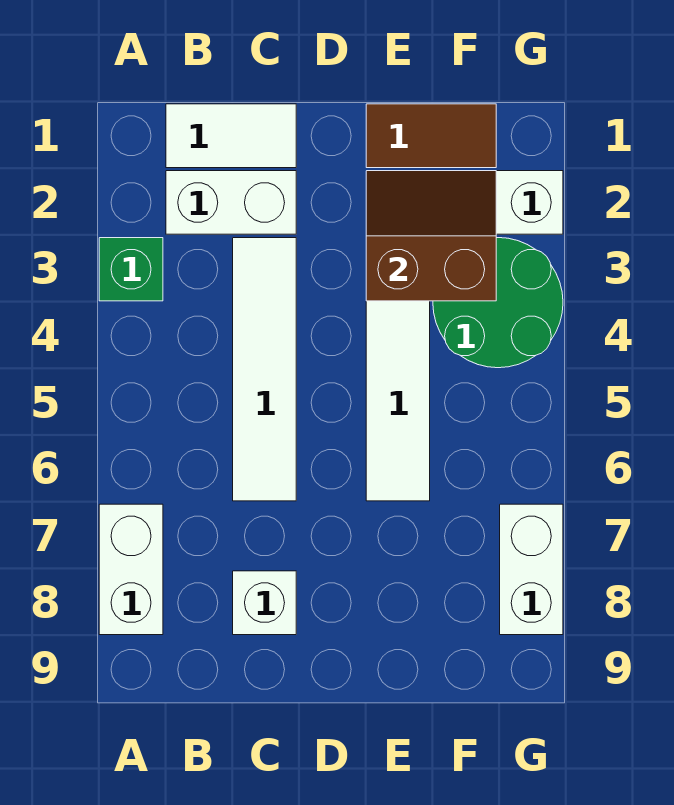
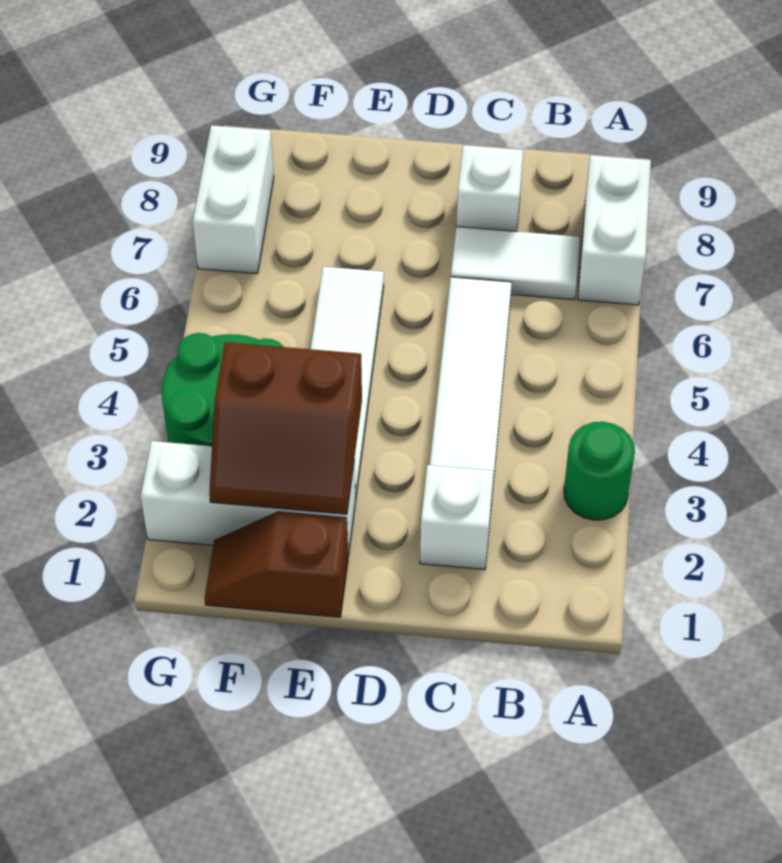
green brick A3 level 1 -> green round brick A3 level 1
white tile B1:C1 level 1 -> white tile B7:C7 level 1
white brick B2:C2 level 1 -> white brick C2 level 1
brown tile E1:F1 level 1 -> brown slope E1:F1 level 1 top E

